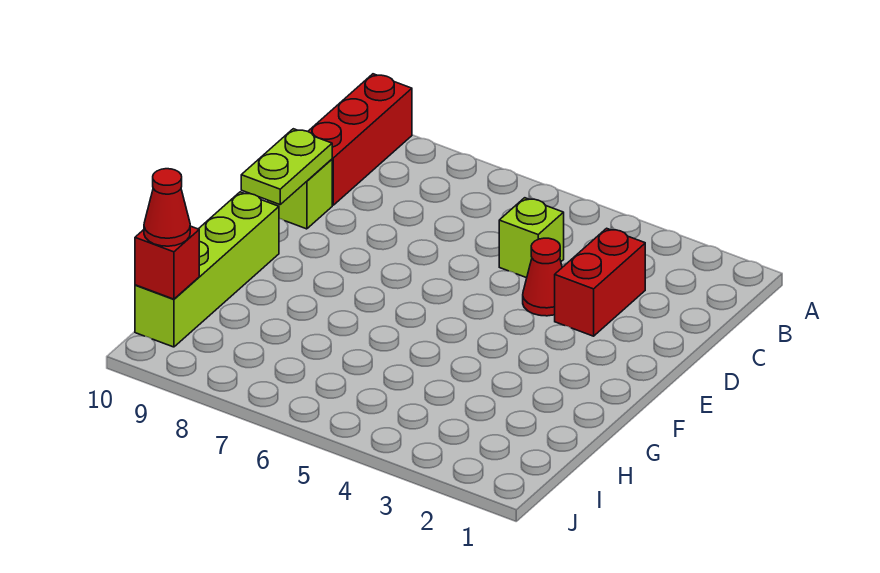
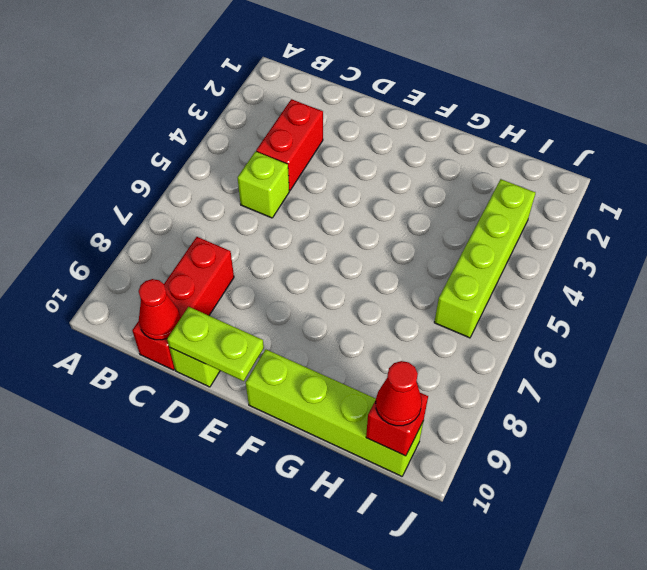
red brick A10:C10 level 1 -> red brick C8:C10 level 1
red brick C3:D3 level 1 -> red brick C3:C4 level 1
red cone D4 level 1 -> red cone C10 level 2
none -> lime brick I3:I6 level 1

